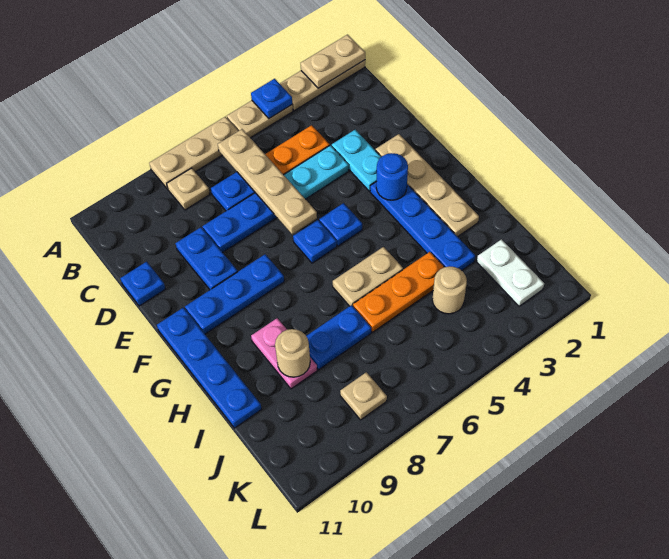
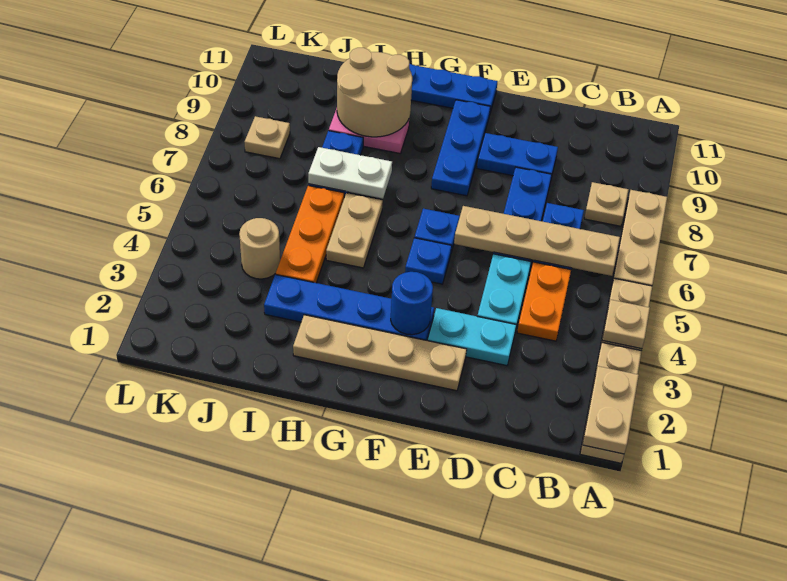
blue plate A4 level 2 -> tan plate A4 level 2
blue plate D11 level 1 -> none
tan round brick I9 level 2 -> tan round brick H9:I10 level 2
white plate J2:K2 level 1 -> white plate H7:I7 level 2

